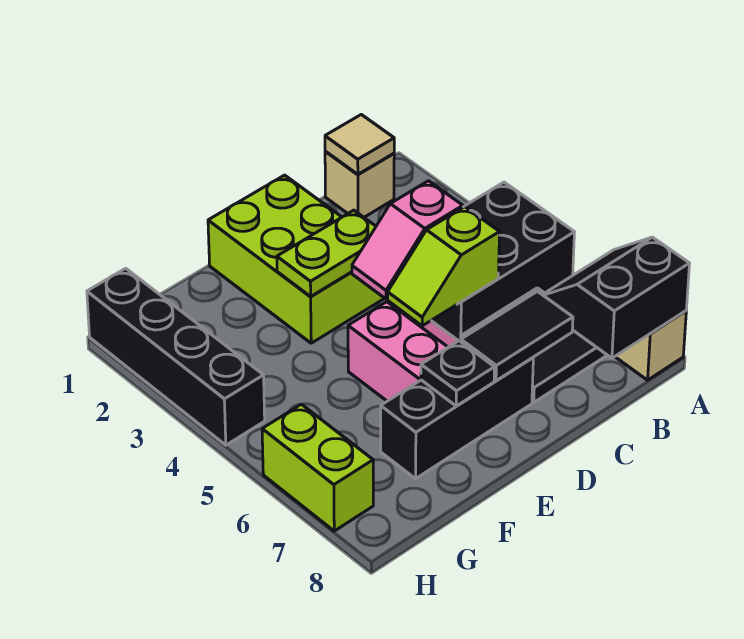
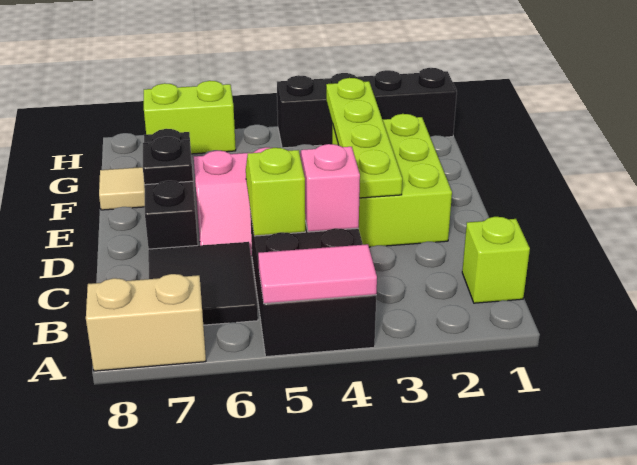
none -> pink tile A4:A5 level 2
black slope A7:B8 level 2 top 8 -> none
tan brick B1 level 1 -> lime brick B1 level 1
tan tile B1 level 2 -> tan tile F8 level 1
black tile C7:D7 level 2 -> none
lime brick D1:E3 level 1 -> lime brick D2:F3 level 1
lime plate D3:E3 level 2 -> lime plate D3:G3 level 2

